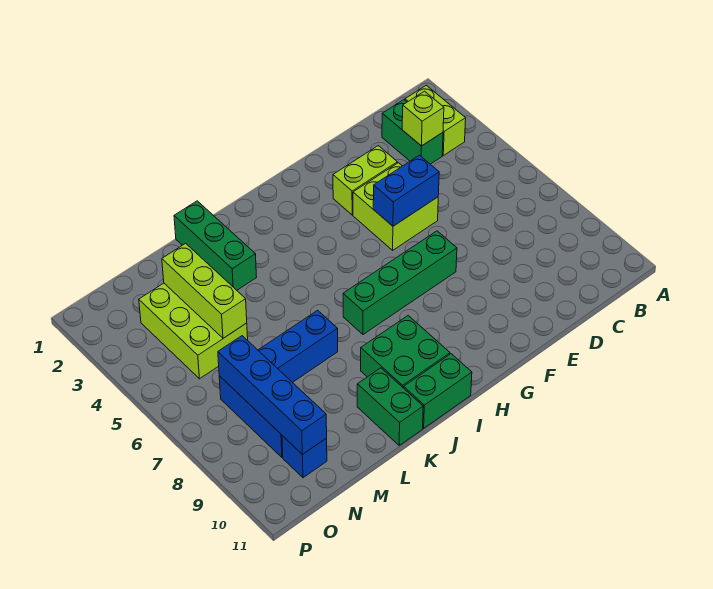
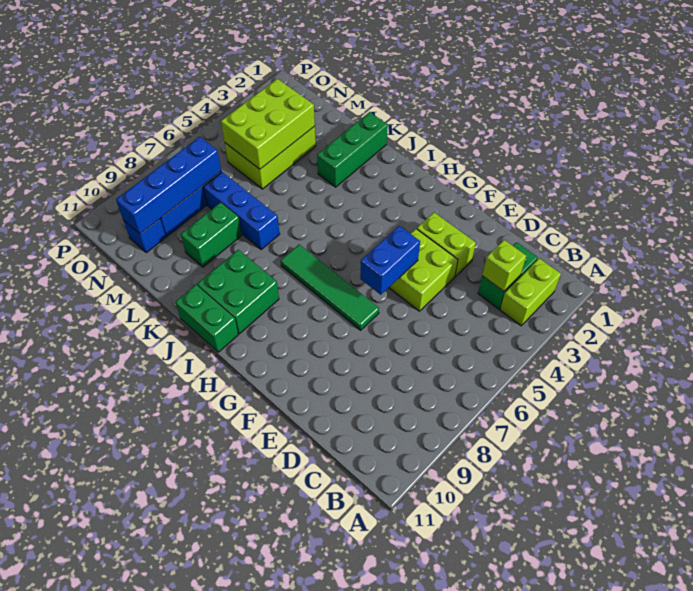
blue brick E5:F5 level 2 -> blue brick F5:F6 level 2
green brick F7:I7 level 1 -> green tile F7:I7 level 1
green brick K10:K11 level 1 -> green brick L8:L9 level 1
lime brick M3:M5 level 2 -> lime brick M3:N5 level 2

